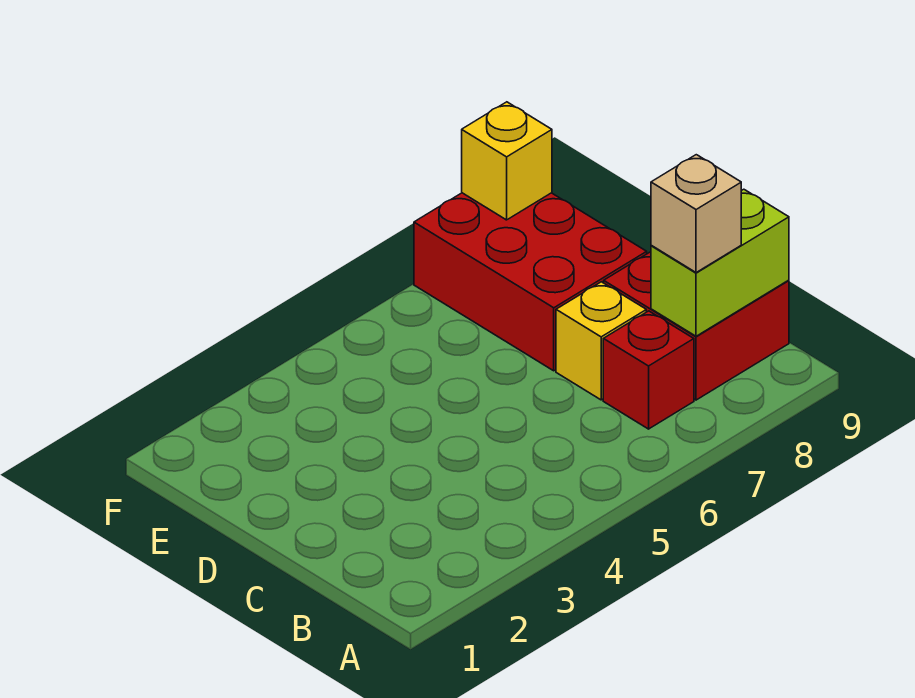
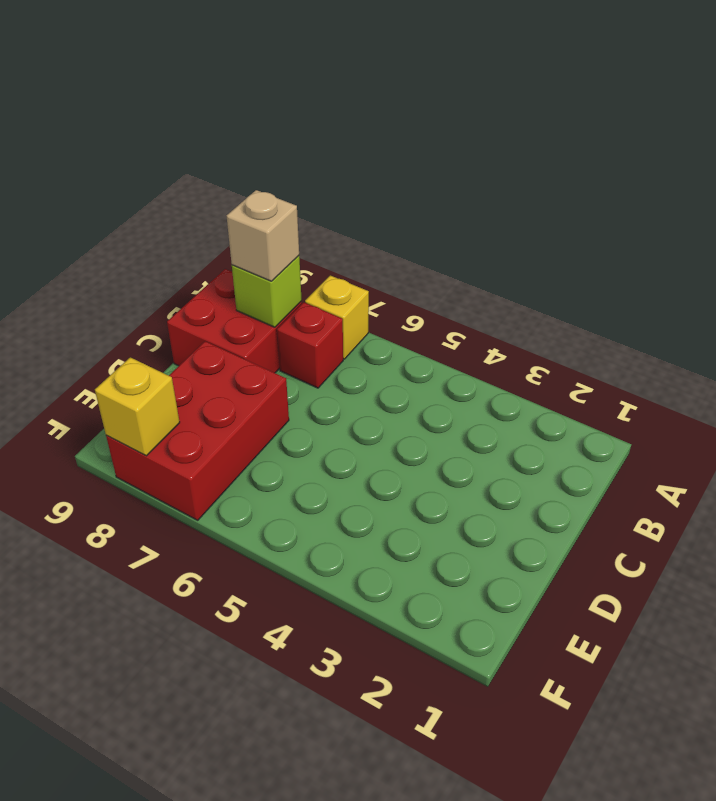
lime brick B8:B9 level 2 -> lime brick B8 level 2
yellow brick C7 level 1 -> yellow brick A7 level 1

